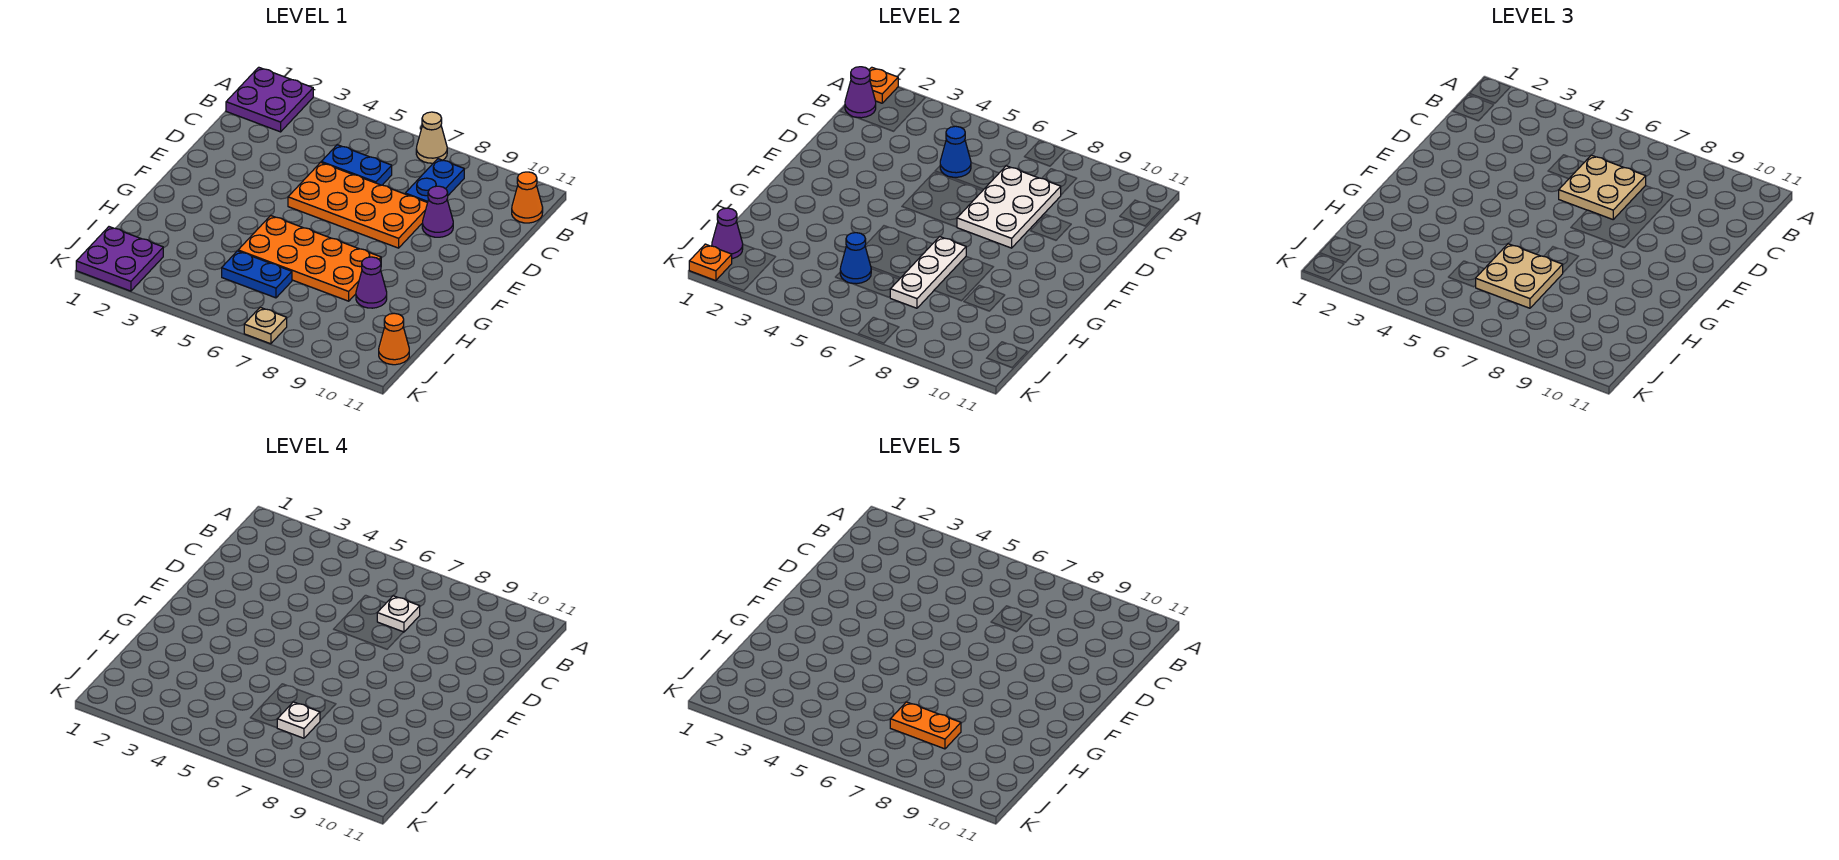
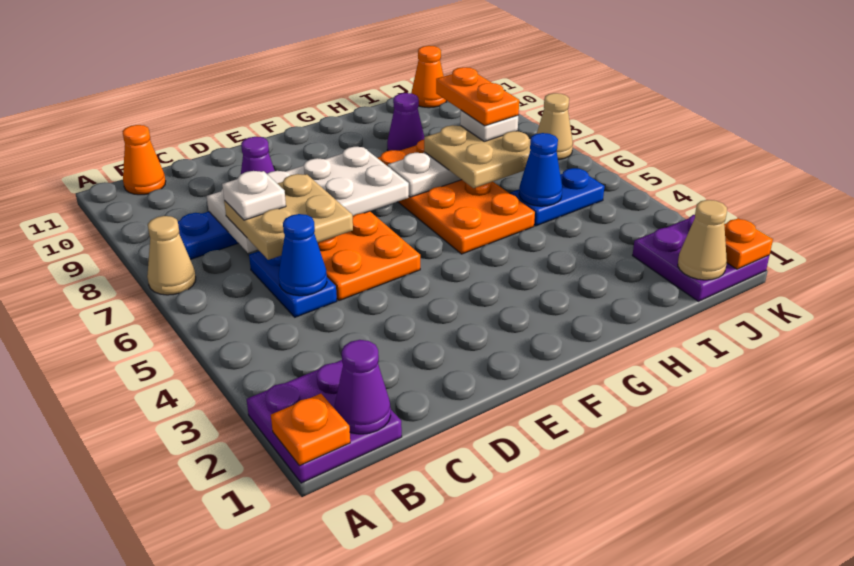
white plate C7:E8 level 2 -> white plate C7:F8 level 2
blue plate I5:I6 level 1 -> blue plate I5:J5 level 1
purple cone J1 level 2 -> tan cone J1 level 2
tan plate K7 level 1 -> tan cone K7 level 1

